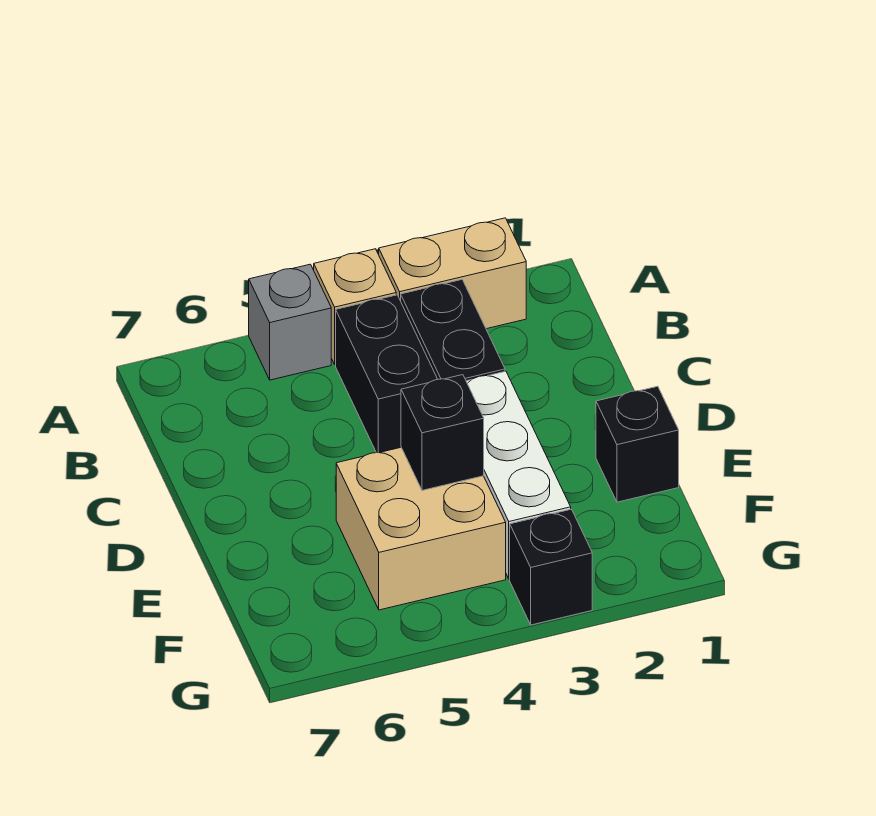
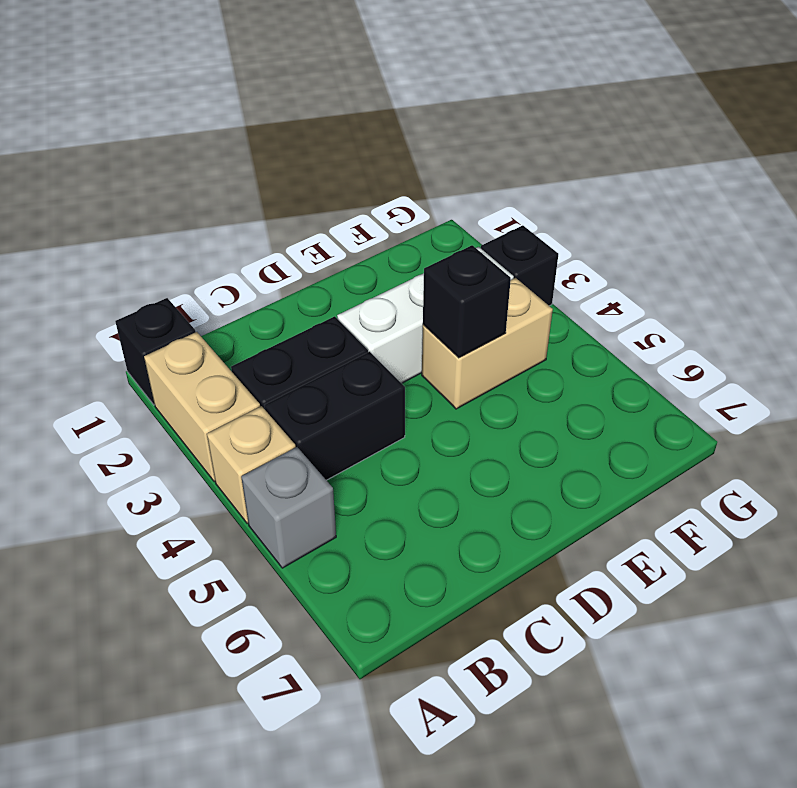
black brick E1 level 1 -> black brick A1 level 1
tan brick E4:F5 level 1 -> tan brick E4:F4 level 1

